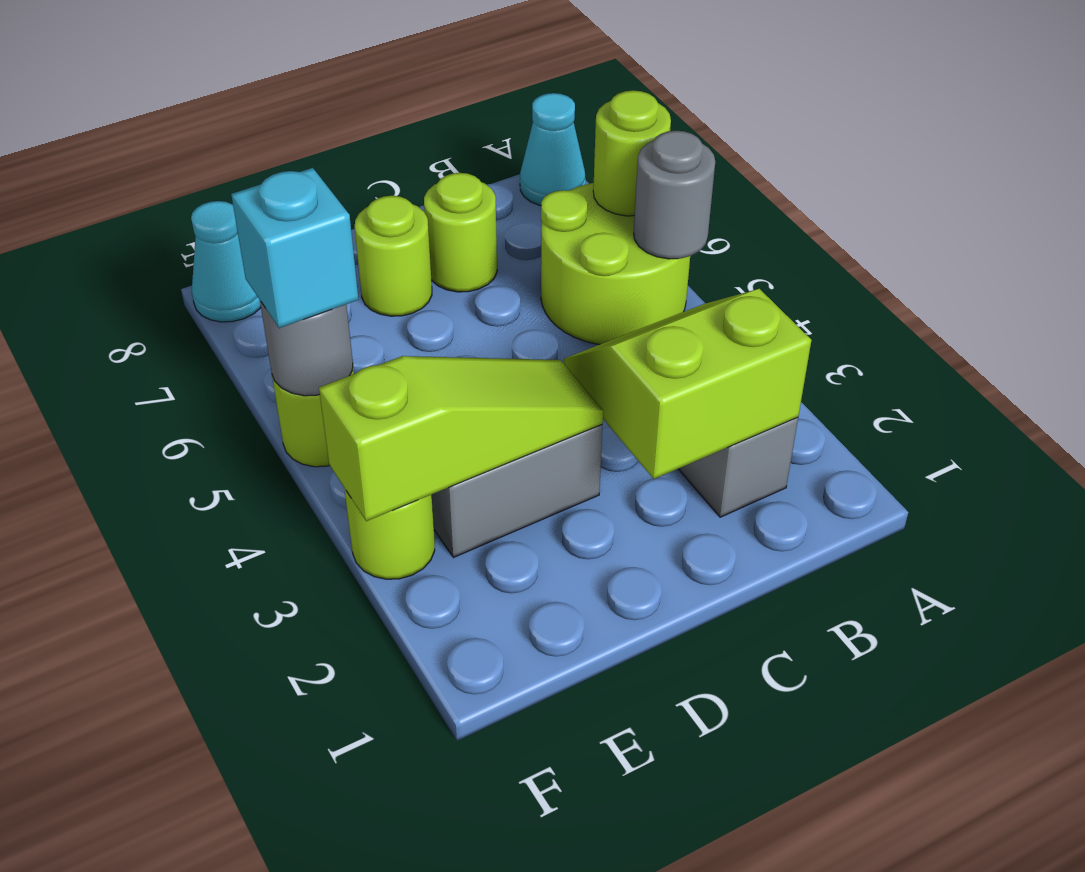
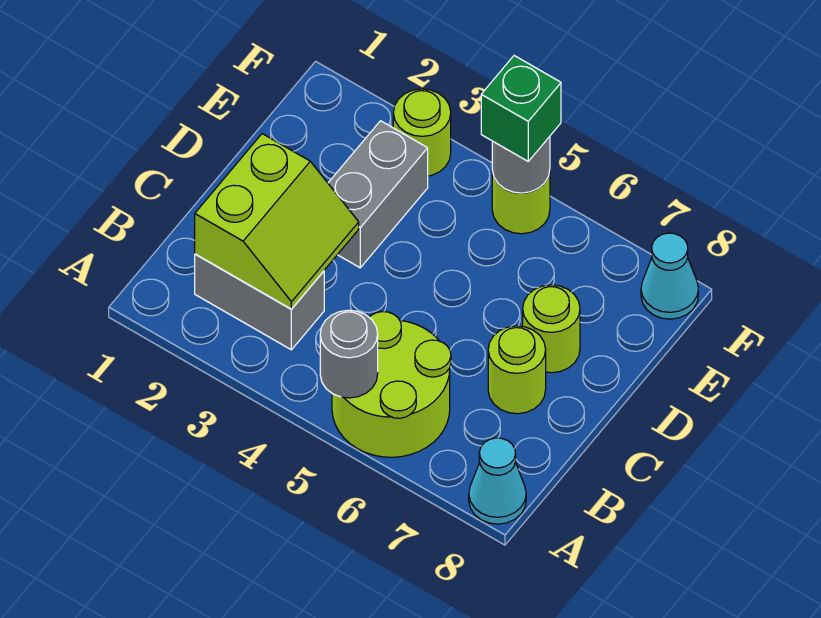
lime round brick A6 level 2 -> none
lime slope D3:F3 level 2 top F -> none
cyan brick F5 level 3 -> green brick F5 level 3

